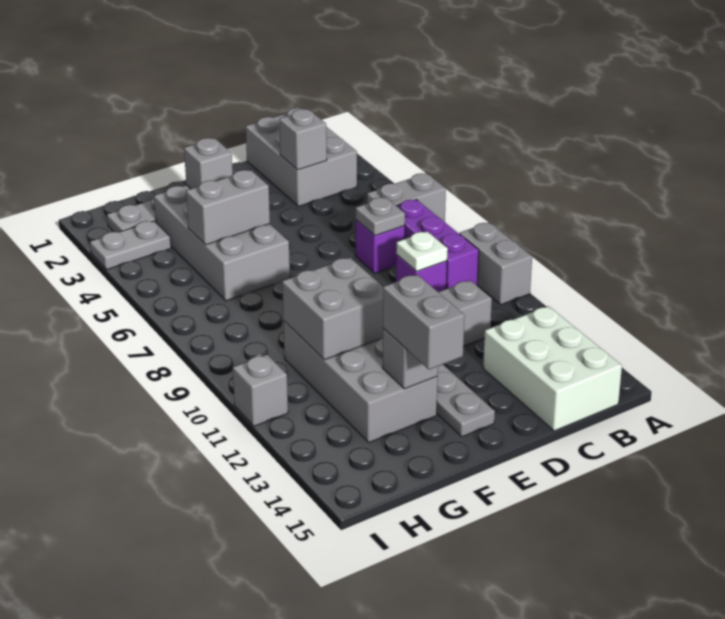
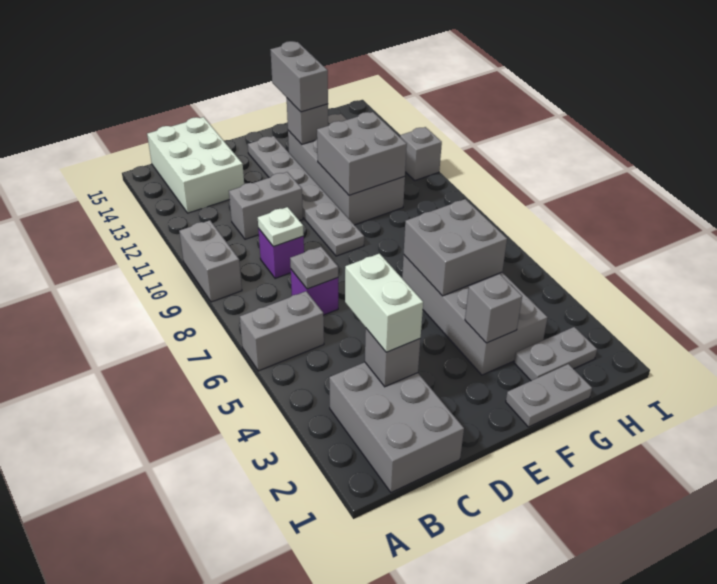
purple brick B7:B9 level 1 -> none
none -> white brick C3:C4 level 3
grey brick F5:G5 level 2 -> grey brick F5:G6 level 2
grey plate H3:I3 level 1 -> grey plate F1:G1 level 1

